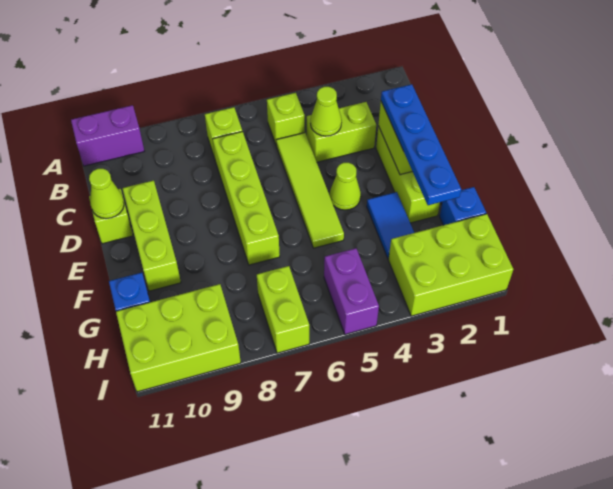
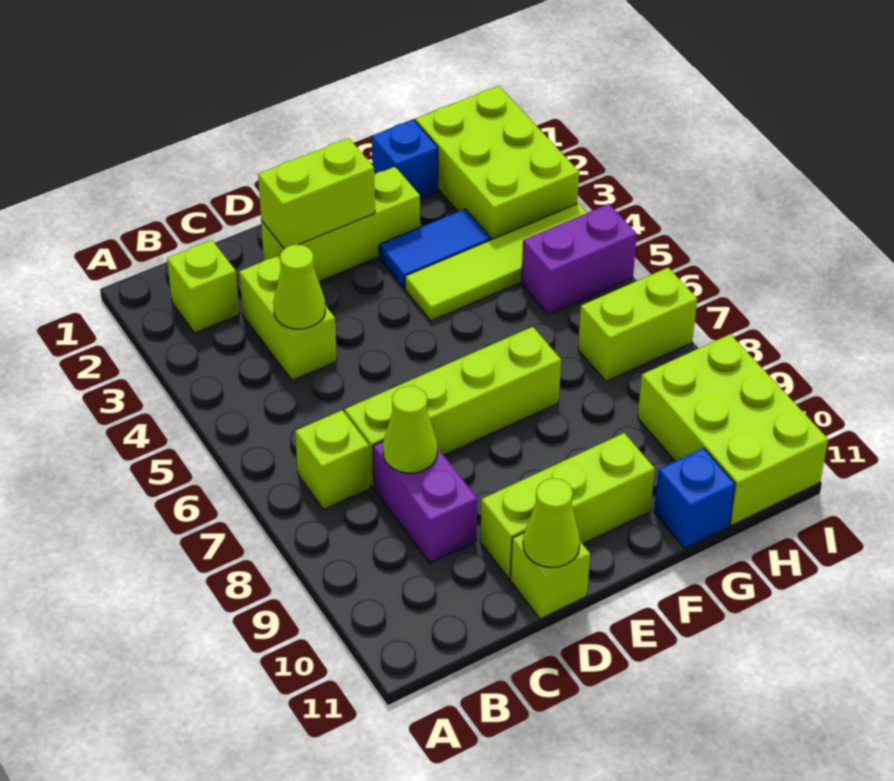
purple brick A10:A11 level 1 -> purple brick C8:C9 level 1
lime brick B5 level 1 -> lime brick B2 level 1
lime tile C5:F5 level 1 -> lime tile F4:I4 level 1
blue plate D2:G2 level 3 -> none
lime cone E4 level 1 -> lime cone C8 level 2

